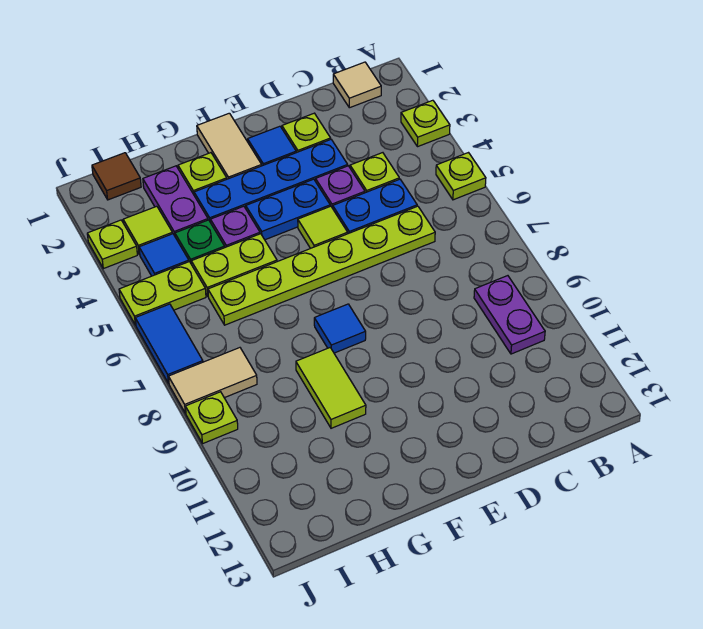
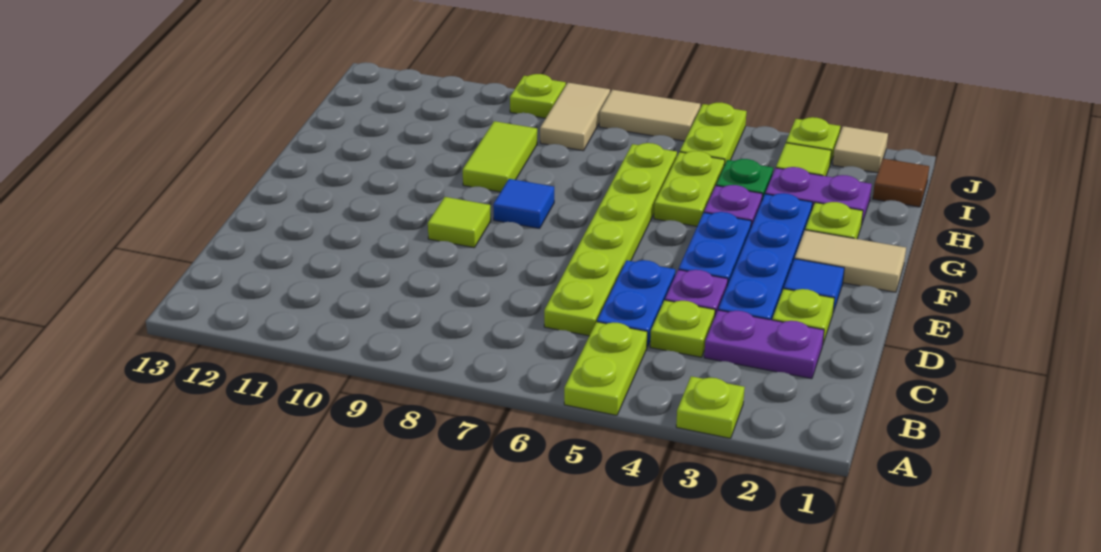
lime plate A5 level 1 -> lime plate A5:B5 level 1
tan tile B1 level 1 -> tan tile J2 level 1
purple plate B9:B10 level 1 -> purple plate C2:C3 level 1
lime tile E5 level 1 -> lime tile E9 level 1
lime tile G9:G10 level 1 -> lime tile G9:H9 level 1
blue tile I4 level 1 -> none
blue tile J6:J7 level 1 -> tan tile J6:J7 level 1

